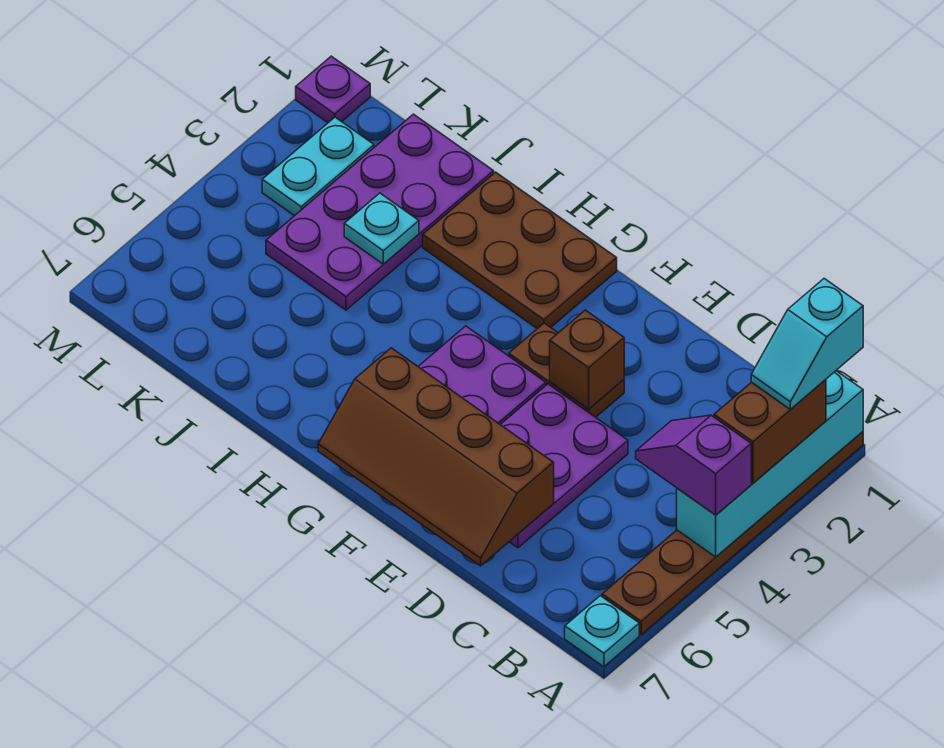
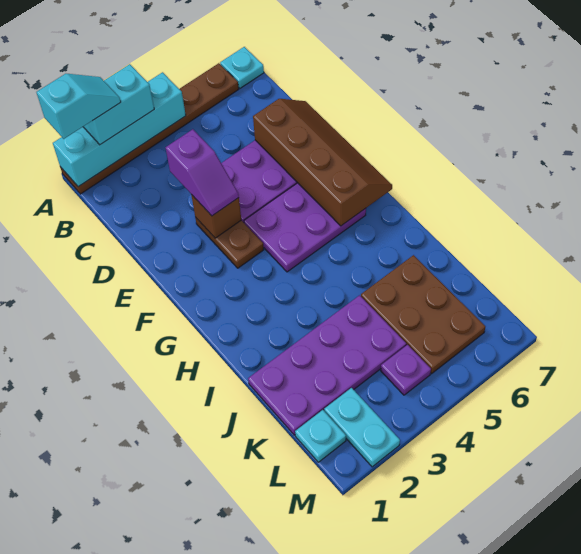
brown brick A2:A3 level 3 -> cyan brick A2:A3 level 3
purple slope A4:B4 level 3 top A -> purple slope D3:E3 level 3 top D
brown plate G1:I2 level 1 -> brown plate J5:L6 level 1
cyan plate J3 level 2 -> cyan plate L1 level 1
cyan plate L2:L3 level 1 -> cyan plate L2:M2 level 1
purple plate M1 level 1 -> purple plate L4 level 1

